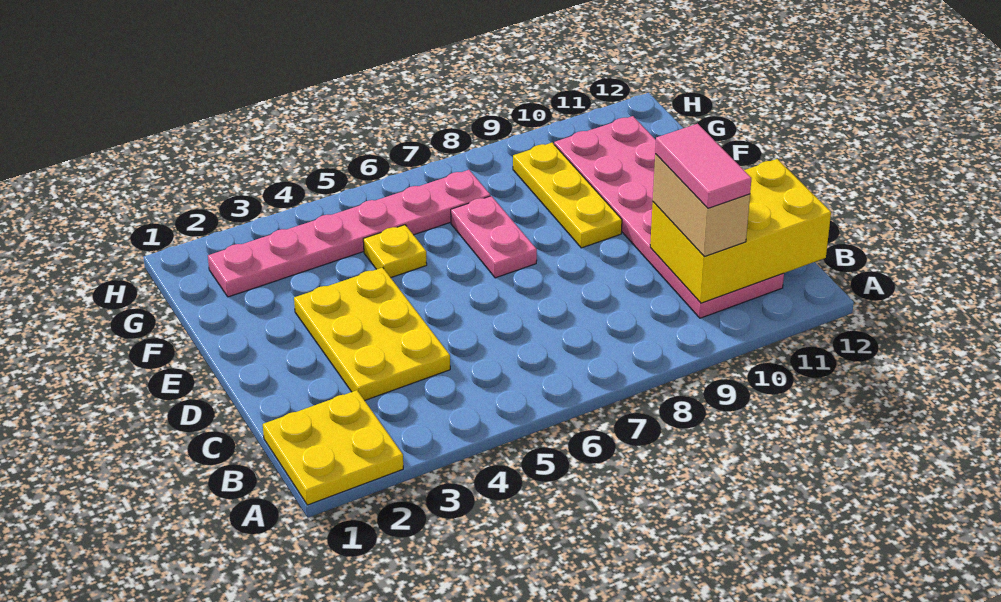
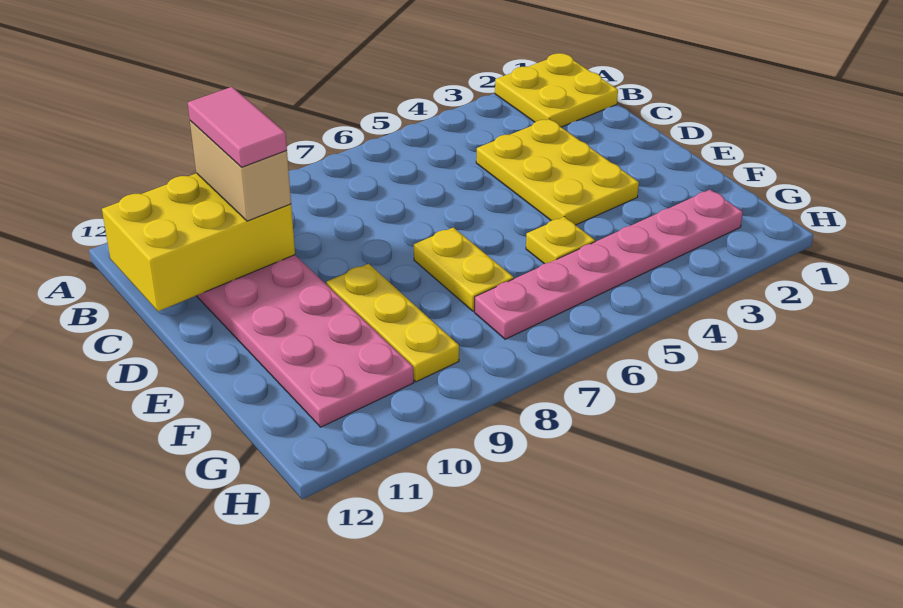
pink plate E7:F7 level 1 -> yellow plate E7:F7 level 1

